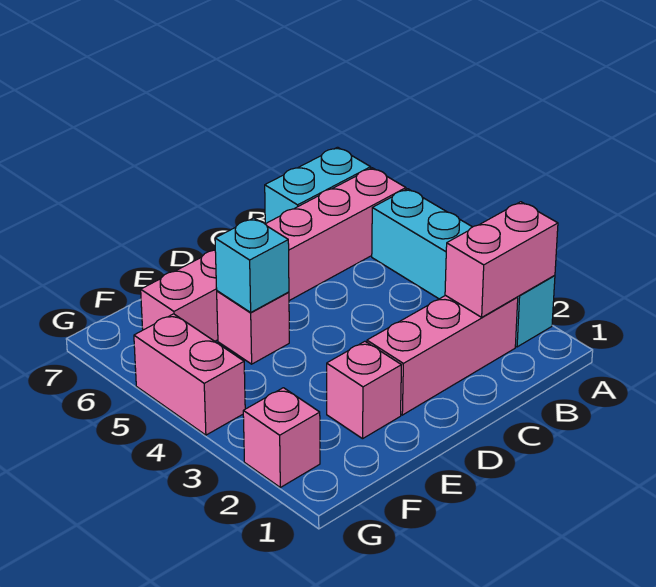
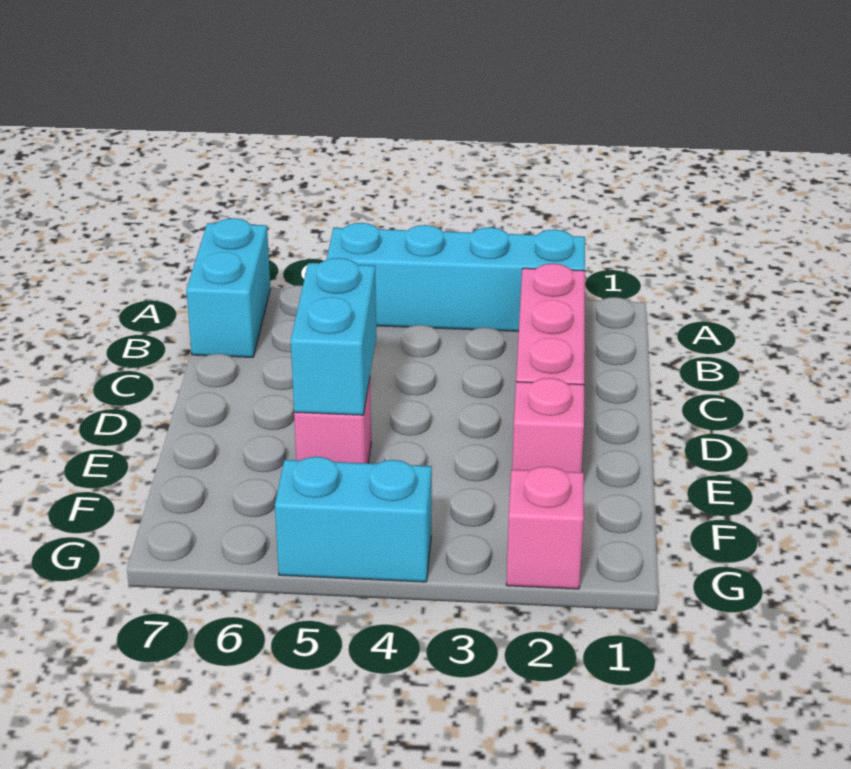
pink brick A2:B2 level 2 -> none
pink brick A6:F6 level 1 -> none
cyan brick E5 level 2 -> cyan brick D5:E5 level 2
pink brick G4:G5 level 1 -> cyan brick G4:G5 level 1

